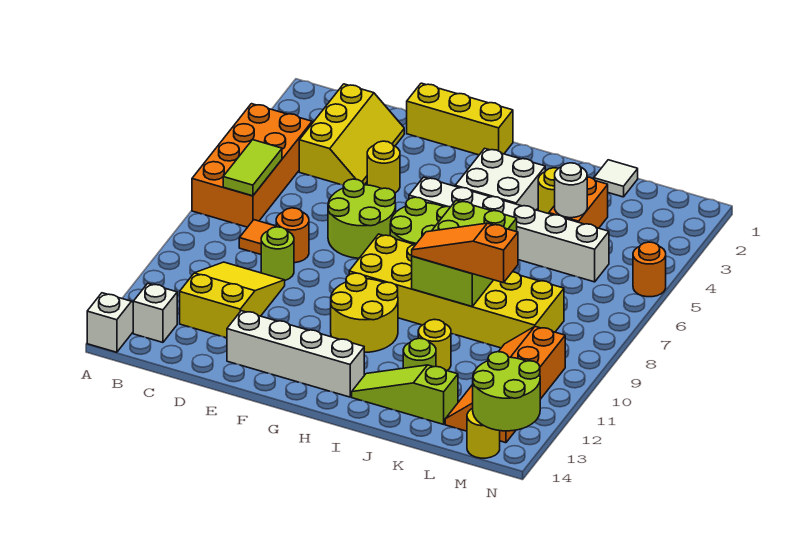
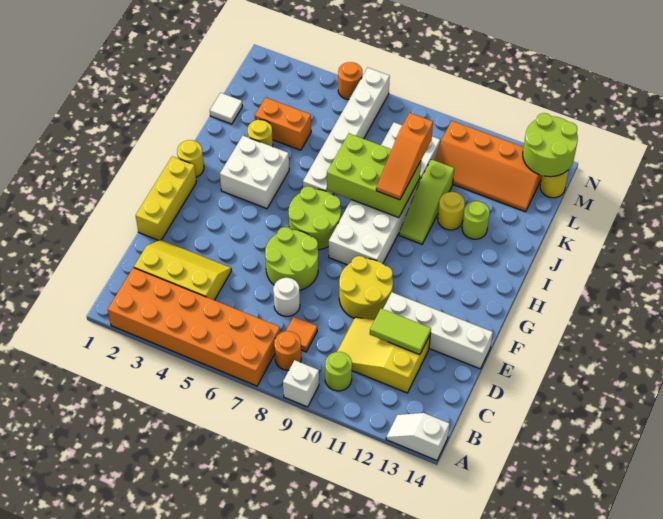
orange brick A4:B7 level 1 -> orange brick A2:B7 level 1
lime tile B6:B7 level 2 -> lime tile D11:D12 level 2
white brick B13 level 1 -> white brick A9 level 1
orange round brick D8 level 1 -> orange round brick B8 level 1
lime round brick D9 level 1 -> lime round brick B10 level 1
yellow round brick E4 level 1 -> yellow round brick H1 level 1
white brick E13:H13 level 1 -> white brick E11:E14 level 1
white brick G5:L5 level 1 -> white brick I6:N6 level 1
yellow brick G8:L9 level 1 -> white brick G8:L9 level 1
yellow round brick G10:H11 level 1 -> yellow round brick E9:F10 level 1
lime slope I13:K13 level 1 top K -> lime slope I10:K10 level 1 top K
white round brick K4 level 2 -> white round brick D7 level 1

